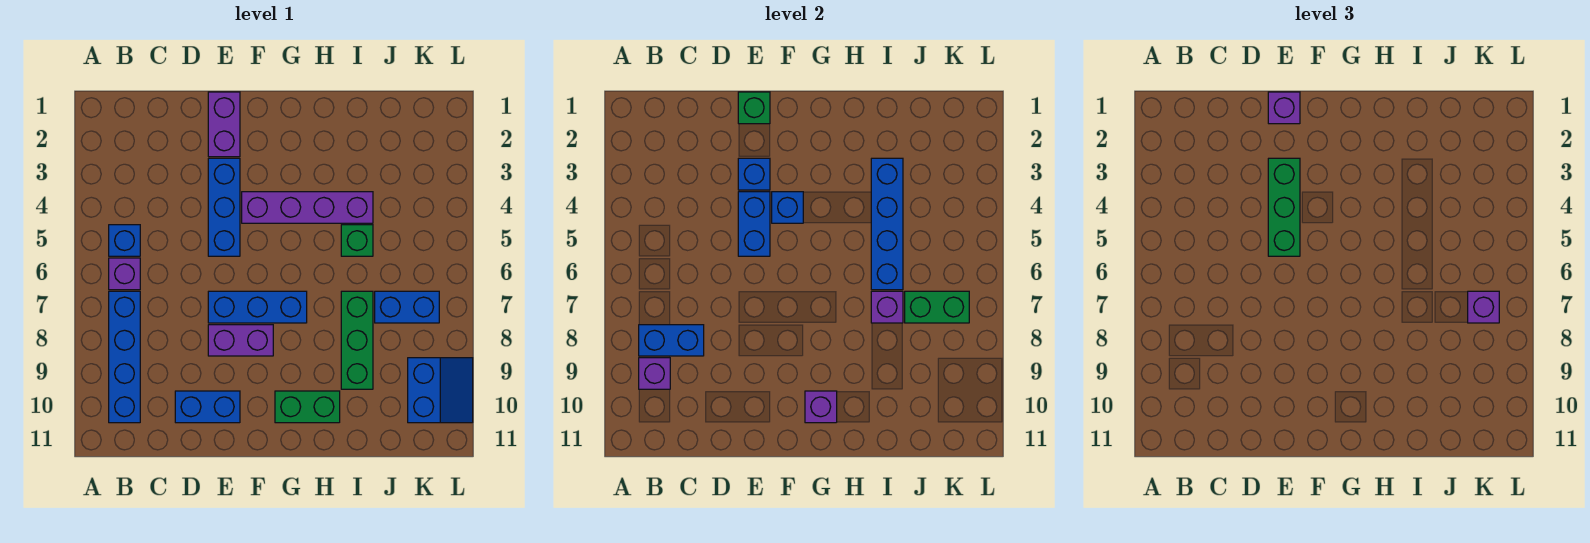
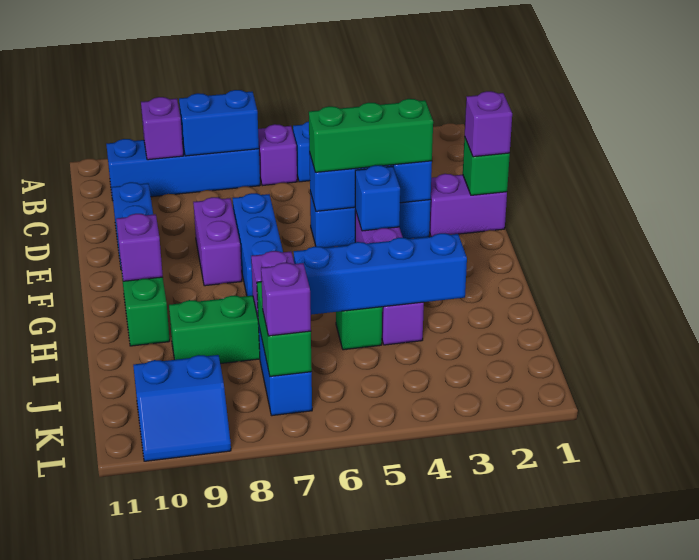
blue brick B8:C8 level 2 -> blue brick B7:B8 level 2

